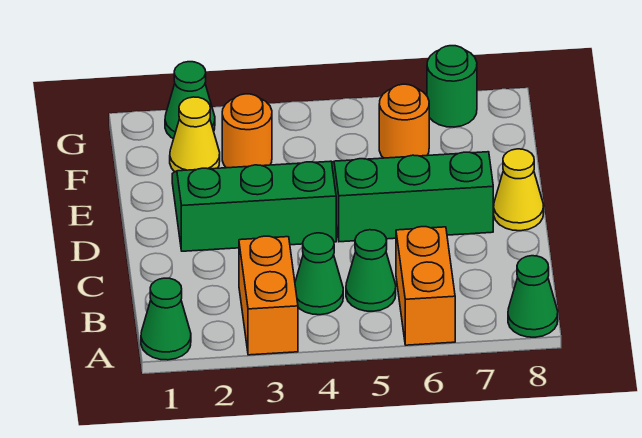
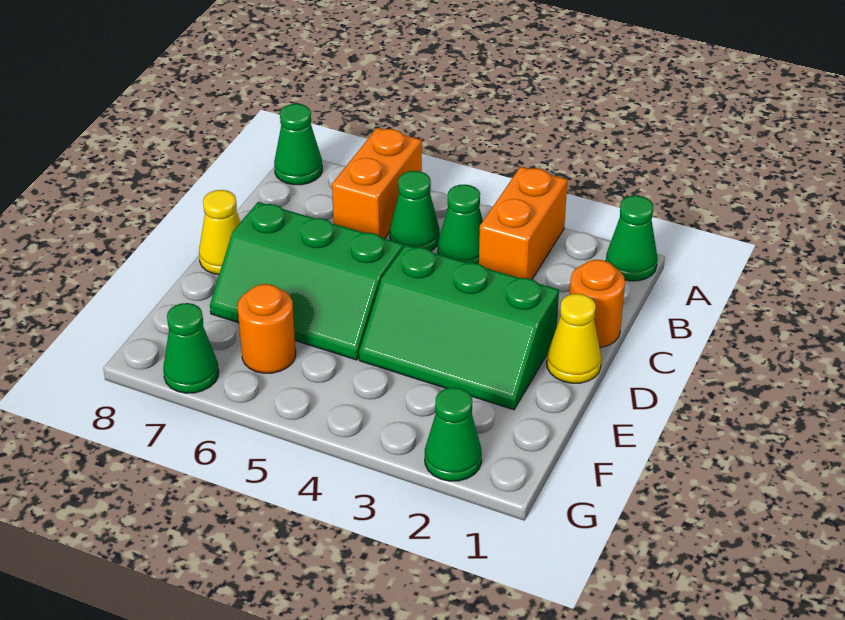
yellow cone F2 level 1 -> yellow cone D1 level 1
orange round brick F3 level 1 -> orange round brick C1 level 1
green round brick G7 level 1 -> green cone G7 level 1

